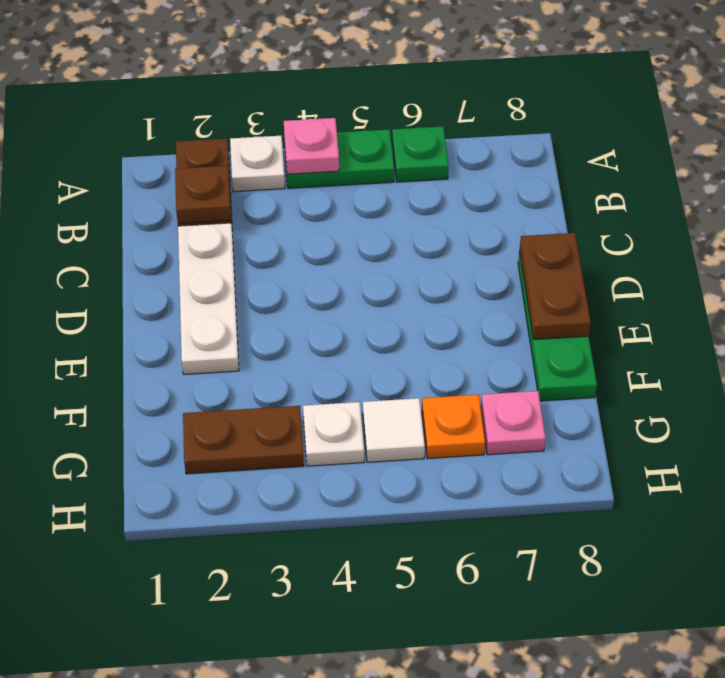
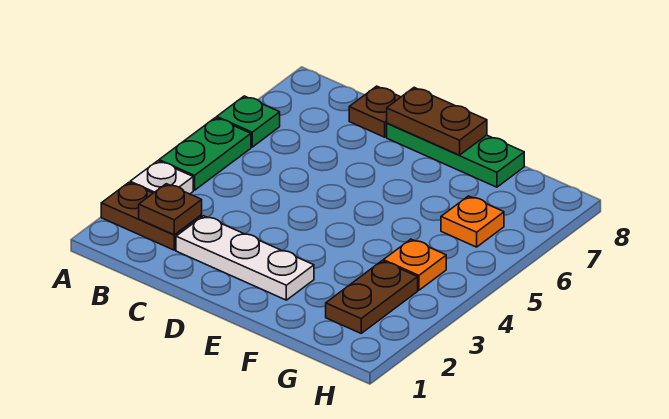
pink plate A4 level 2 -> none
none -> brown plate C8 level 1
white plate G4 level 1 -> orange plate G4 level 1
white tile G5 level 1 -> none
pink plate G7 level 1 -> none

